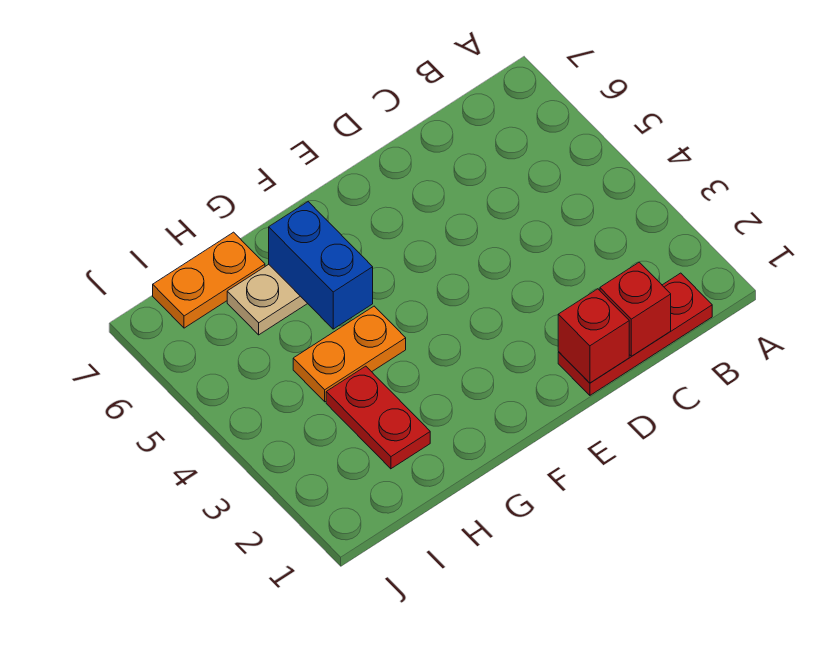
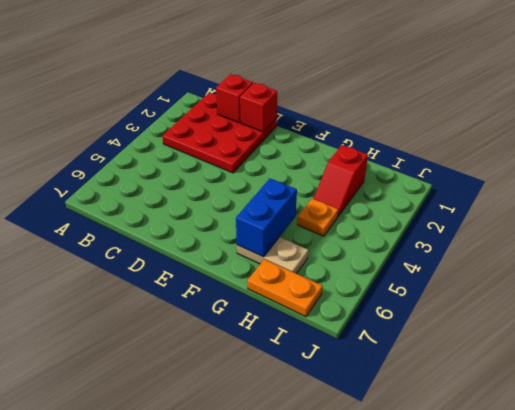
red plate B1:D1 level 1 -> red plate B1:D3 level 1
orange plate G4:H4 level 1 -> orange plate H4 level 1
red plate H2:H3 level 1 -> red slope H2:H3 level 1 top 2

